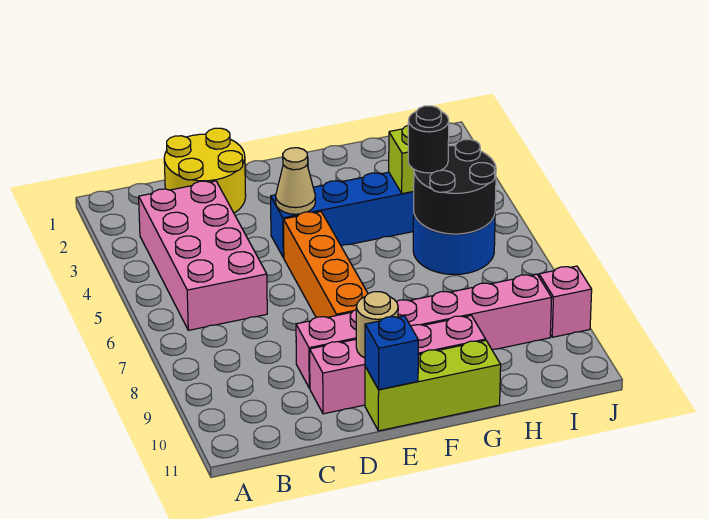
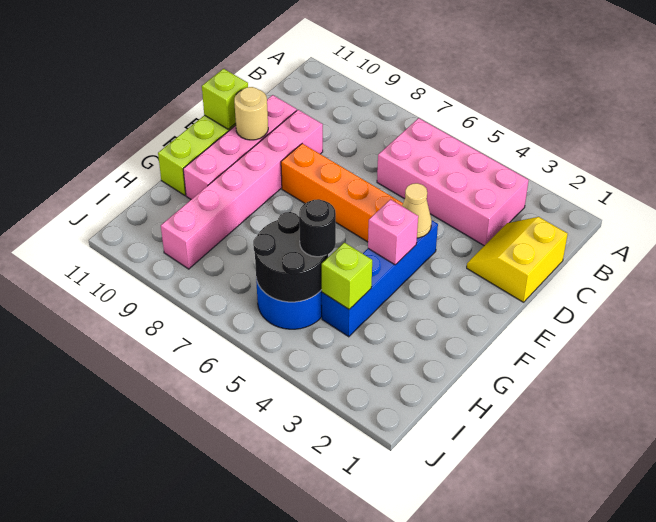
yellow round brick C1:D2 level 1 -> yellow slope C1:D2 level 1 top 1
blue brick E11 level 2 -> lime brick E11 level 2
pink brick J9 level 1 -> pink brick F4 level 2

